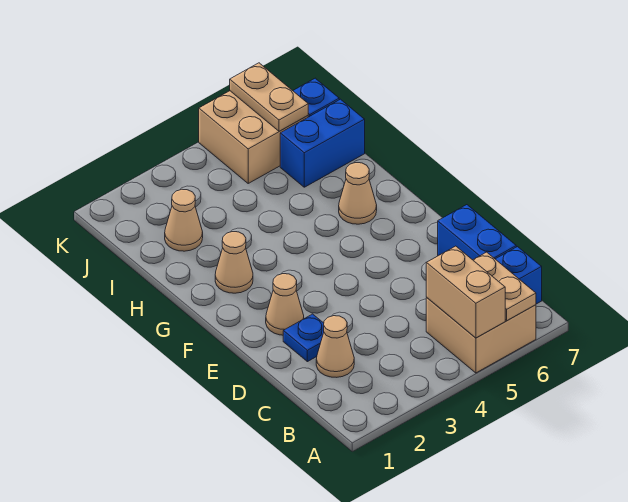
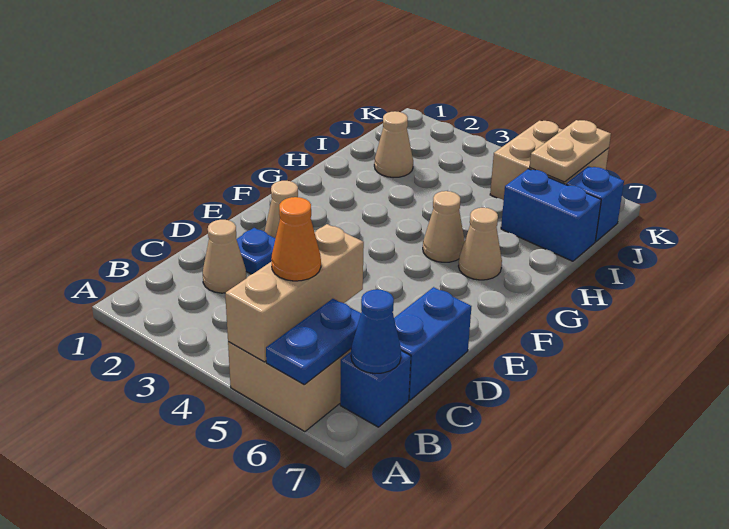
tan brick A5:B5 level 2 -> tan brick A5:C5 level 2
tan plate A6:B6 level 2 -> blue plate A6:B6 level 2
none -> orange cone B5 level 3
none -> blue cone B7 level 2
tan cone G2 level 1 -> tan cone G5 level 1

